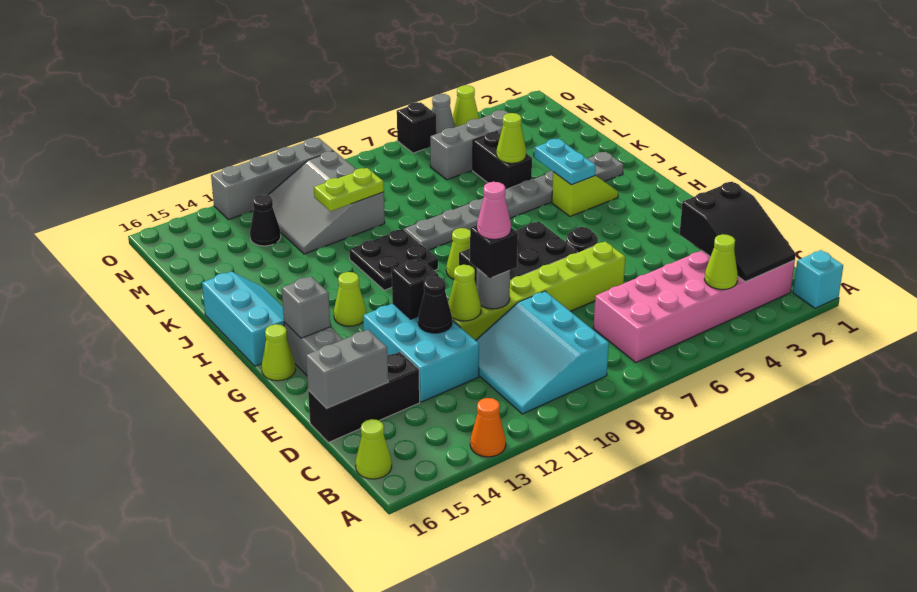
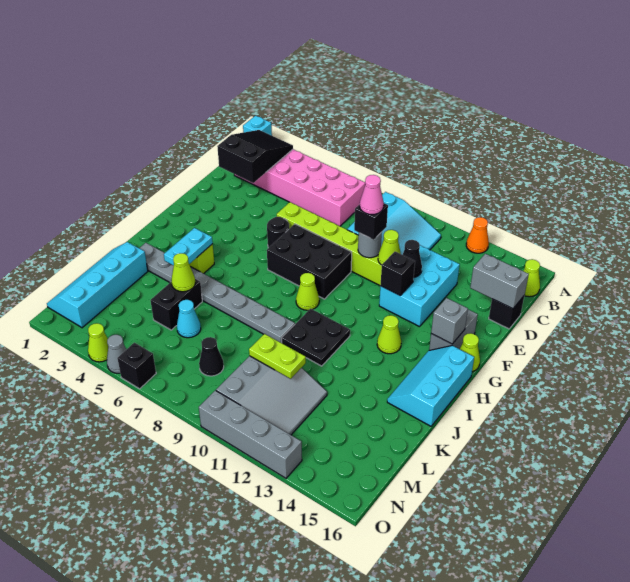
lime cone B4 level 2 -> none
black brick D14:D16 level 1 -> black brick D16 level 1
none -> cyan slope K1:N2 level 1 top 2
none -> cyan cone L6 level 1
grey brick M4:M6 level 1 -> none
black cone M13 level 1 -> black cone M8 level 1

